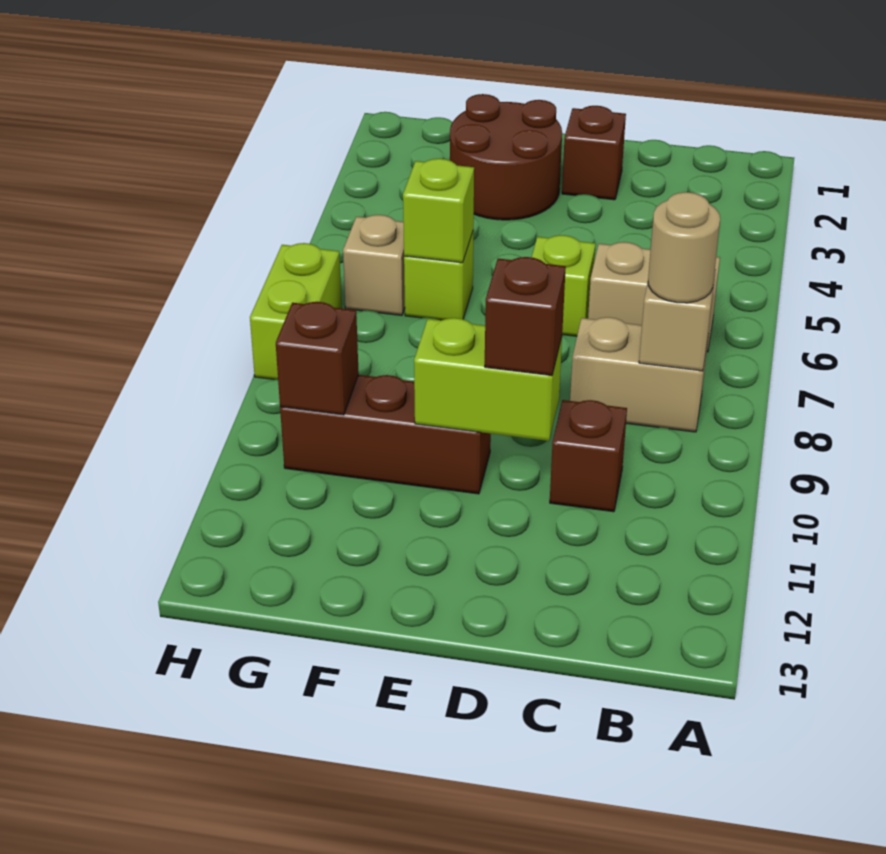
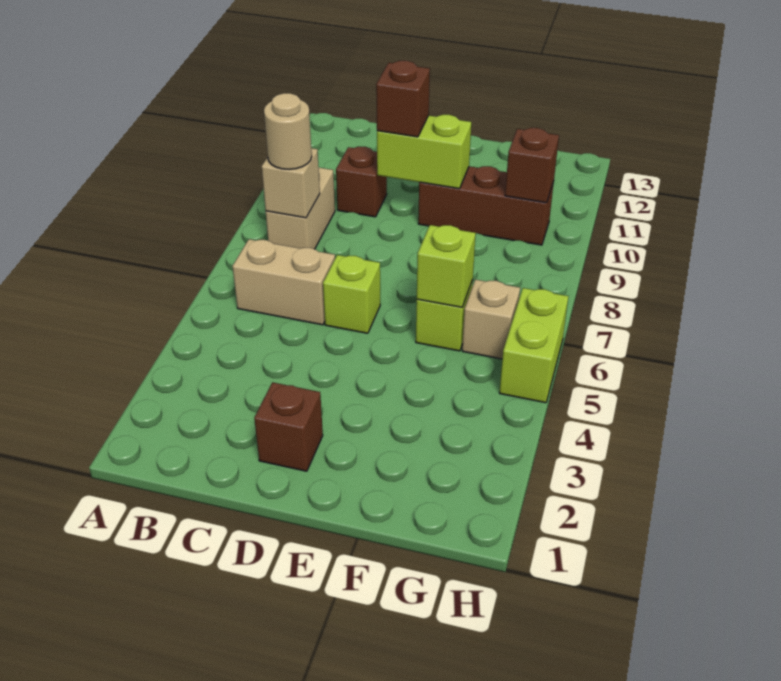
tan brick B8:C8 level 1 -> tan brick B8:B9 level 1
brown round brick E2:F3 level 1 -> none
lime brick H7:H8 level 1 -> lime brick H5:H6 level 1

